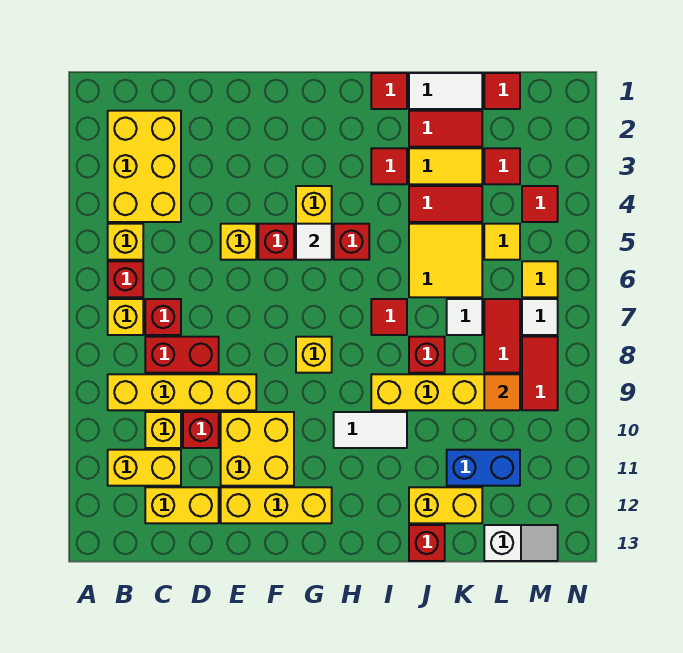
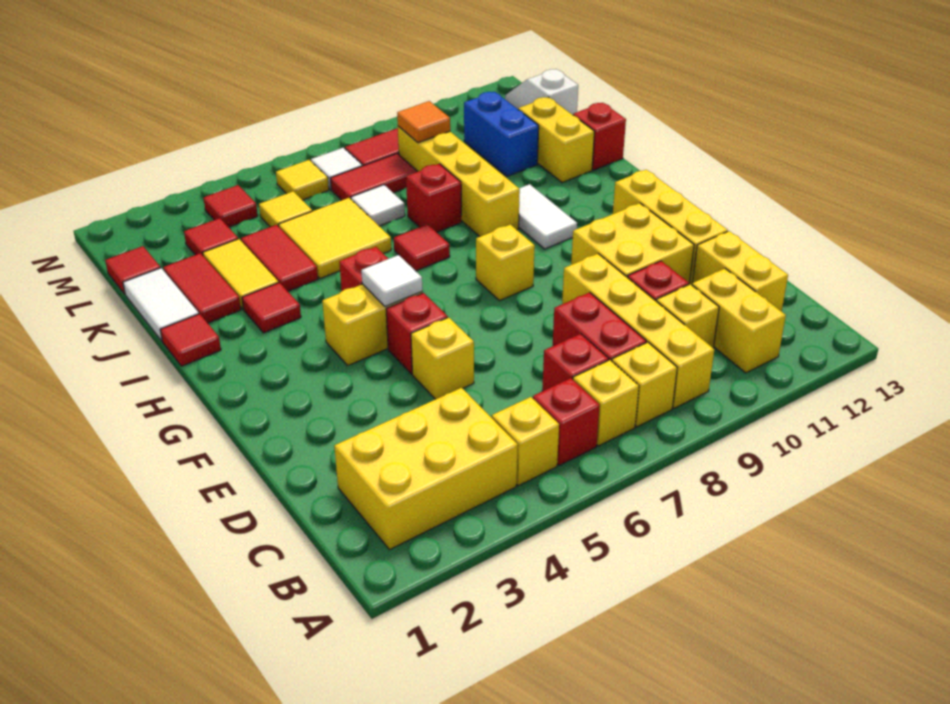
none -> yellow brick B8 level 1

